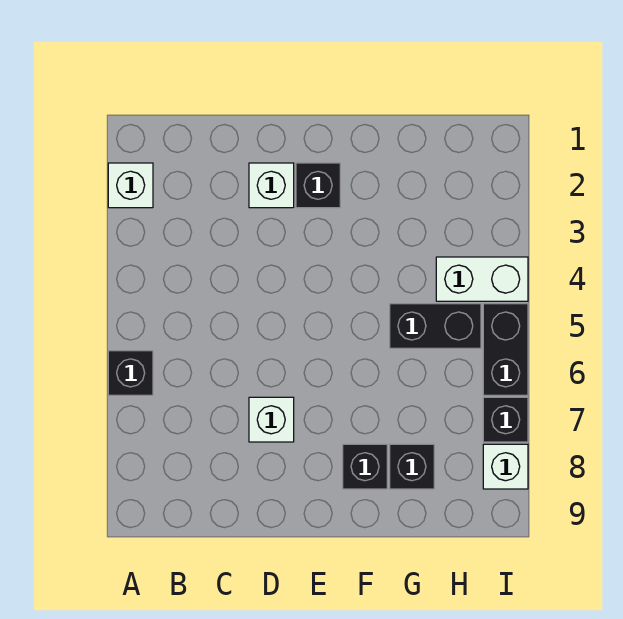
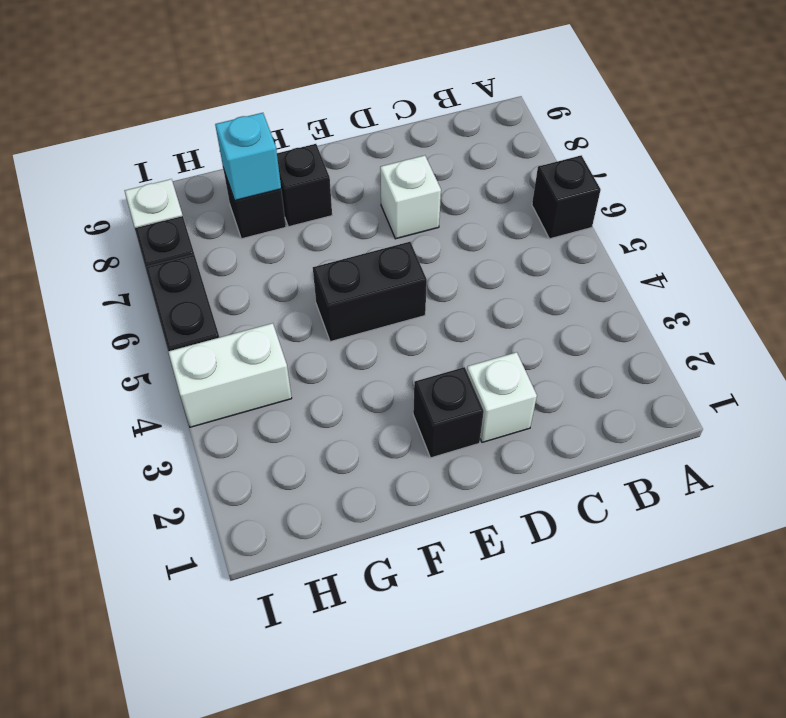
white brick A2 level 1 -> none
black brick G5:H5 level 1 -> black brick E5:F5 level 1
none -> cyan brick G8 level 2

